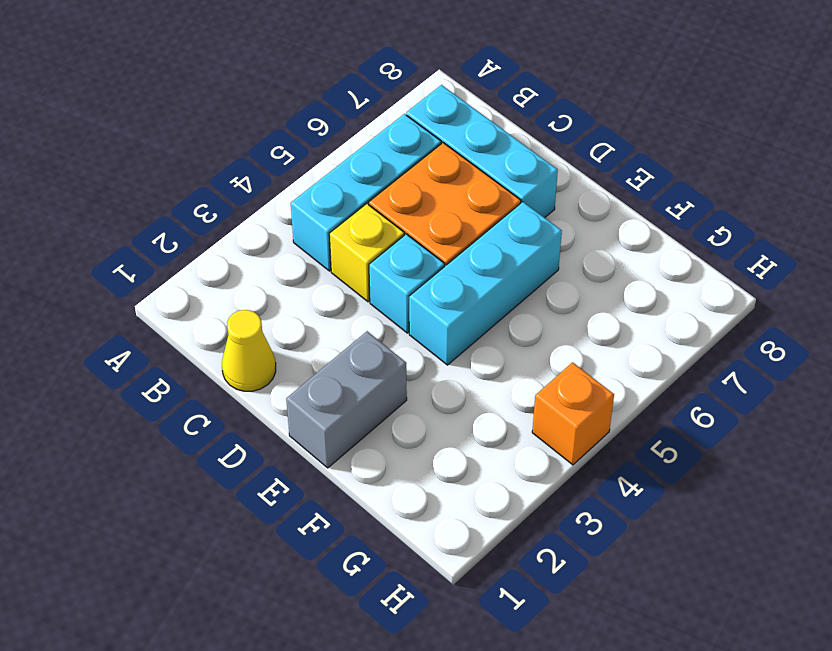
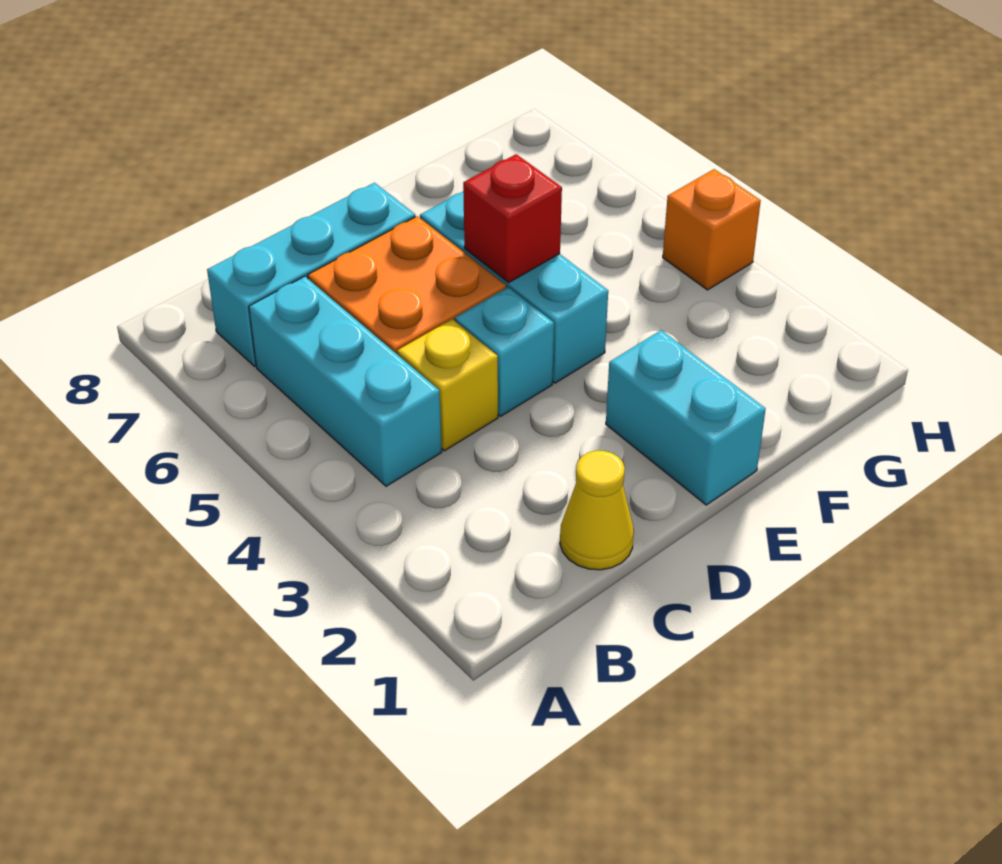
grey brick E1:E2 level 1 -> cyan brick E1:E2 level 1
none -> red brick E5 level 2

